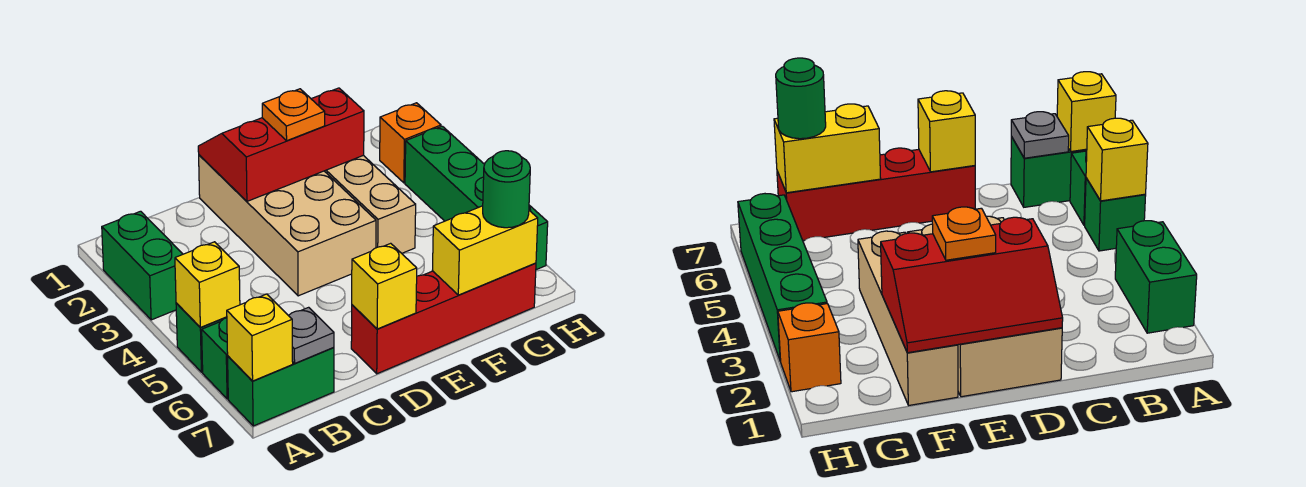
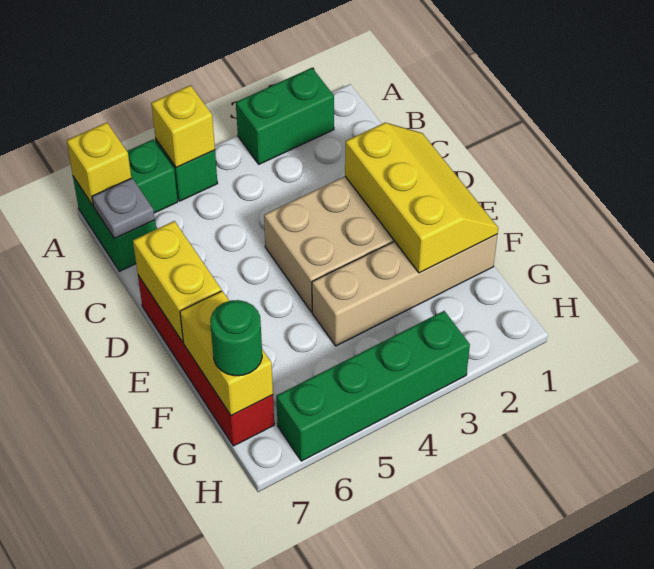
red slope D1:F2 level 2 top 2 -> yellow slope D1:F2 level 2 top 2
yellow brick D7 level 2 -> yellow brick D7:E7 level 2
orange plate E2 level 3 -> none
orange brick H2 level 1 -> none

